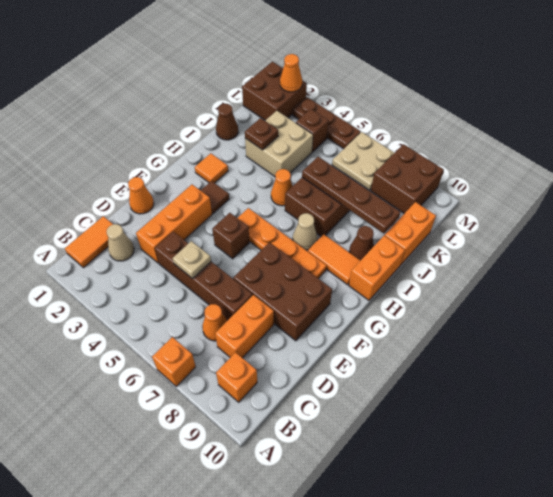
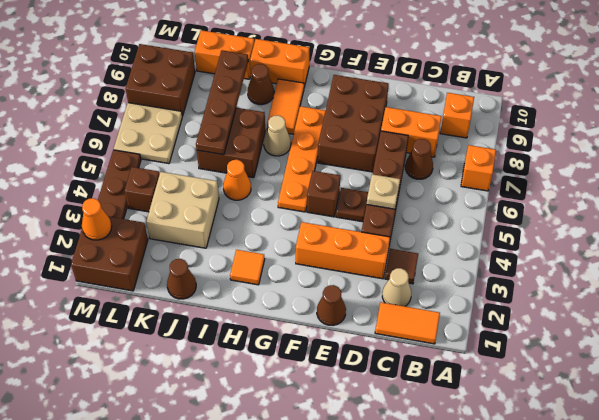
orange cone C7 level 1 -> brown cone C7 level 1
orange cone E1 level 1 -> brown cone E1 level 1
brown tile G3 level 1 -> brown tile C3 level 1
brown plate J3 level 2 -> brown plate E5 level 1

